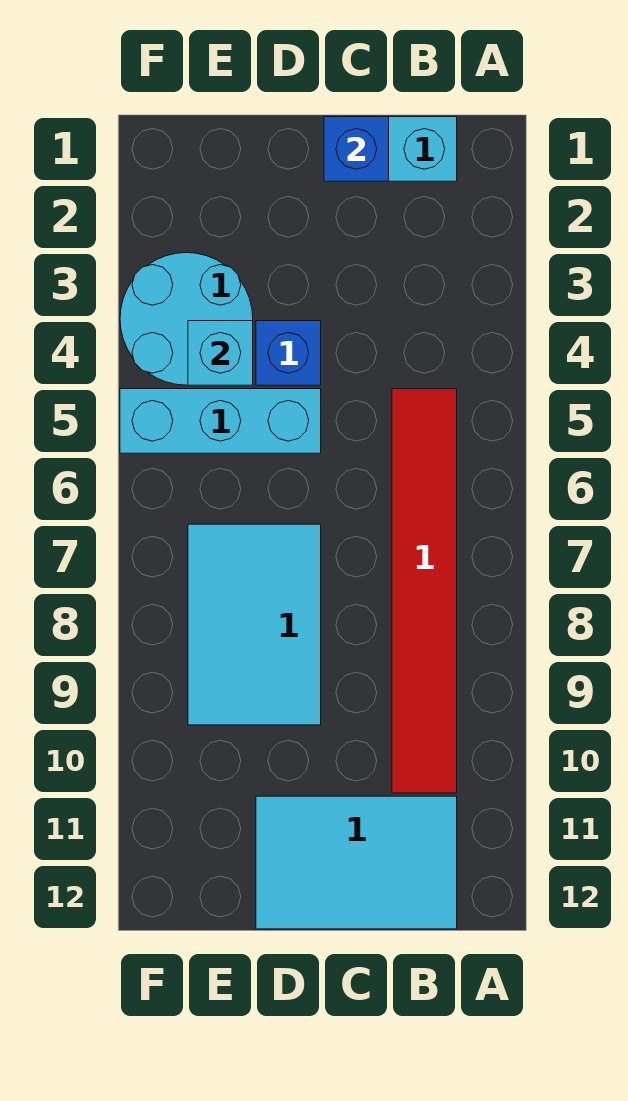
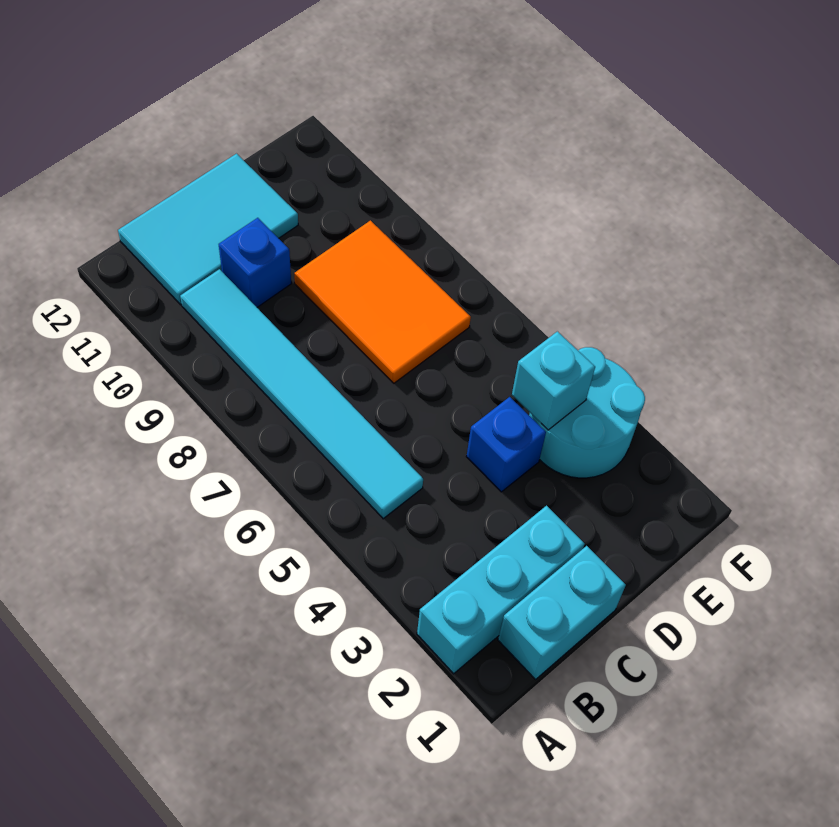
red tile B5:B10 level 1 -> cyan tile B5:B10 level 1
blue brick C1 level 2 -> blue brick C10 level 1
cyan brick D5:F5 level 1 -> cyan brick A2:C2 level 1
cyan tile D7:E9 level 1 -> orange tile D7:E9 level 1

